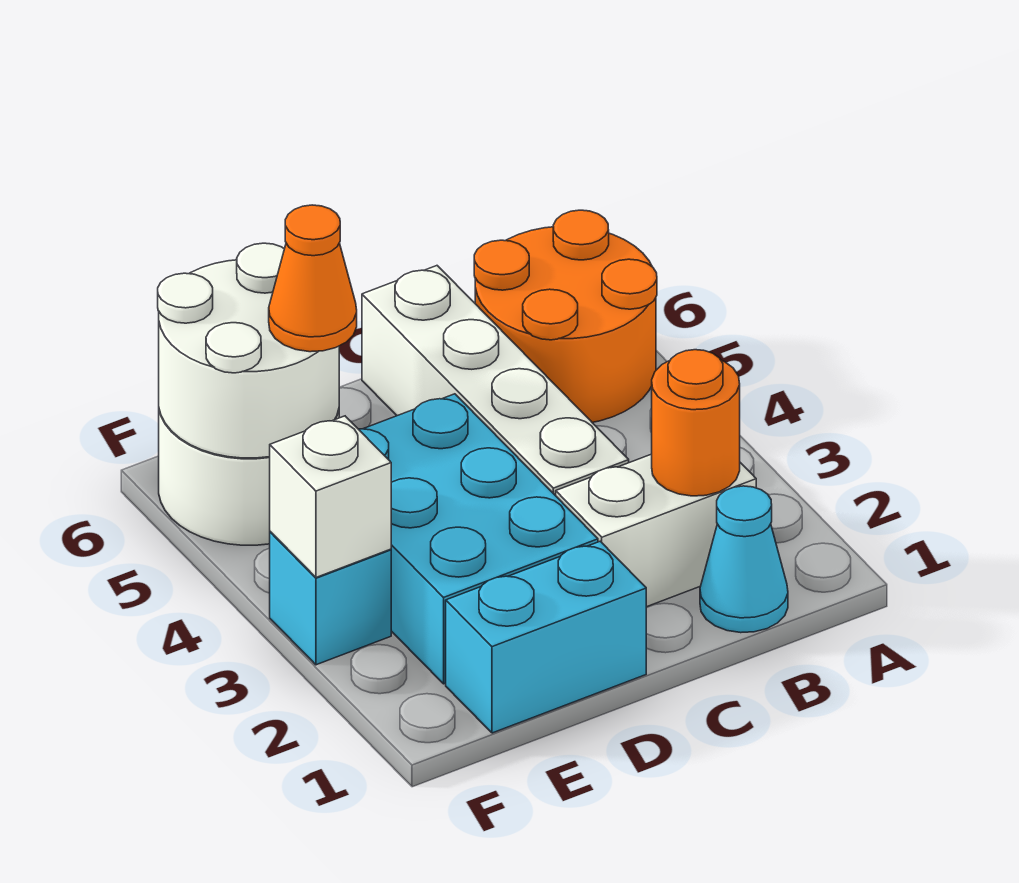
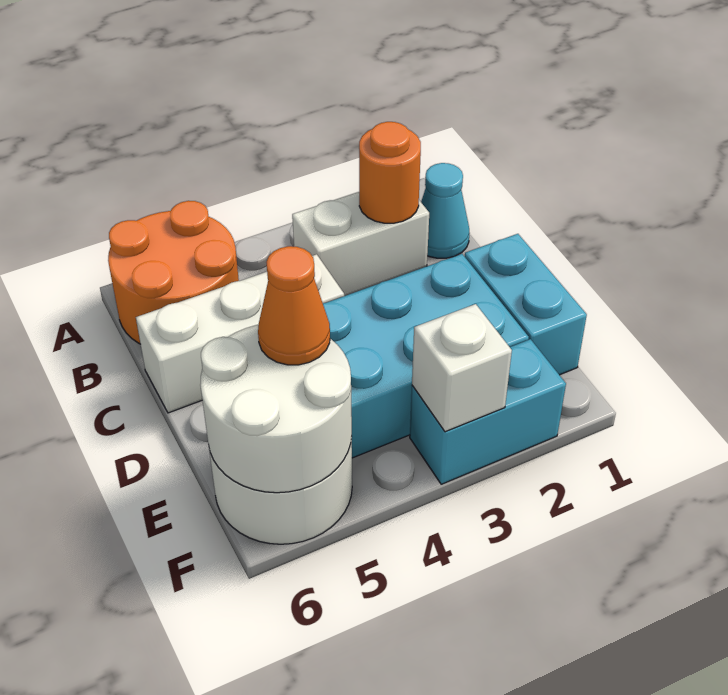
white brick B2:C2 level 1 -> white brick B2:B3 level 1
white brick C3:C6 level 1 -> white brick C4:C6 level 1
cyan brick F3 level 1 -> cyan brick F2:F3 level 1

